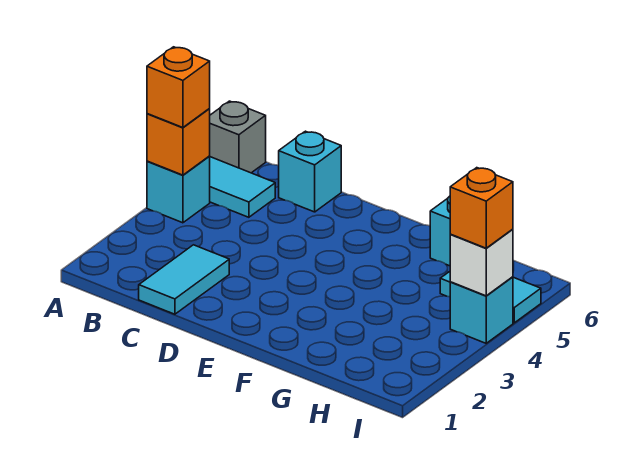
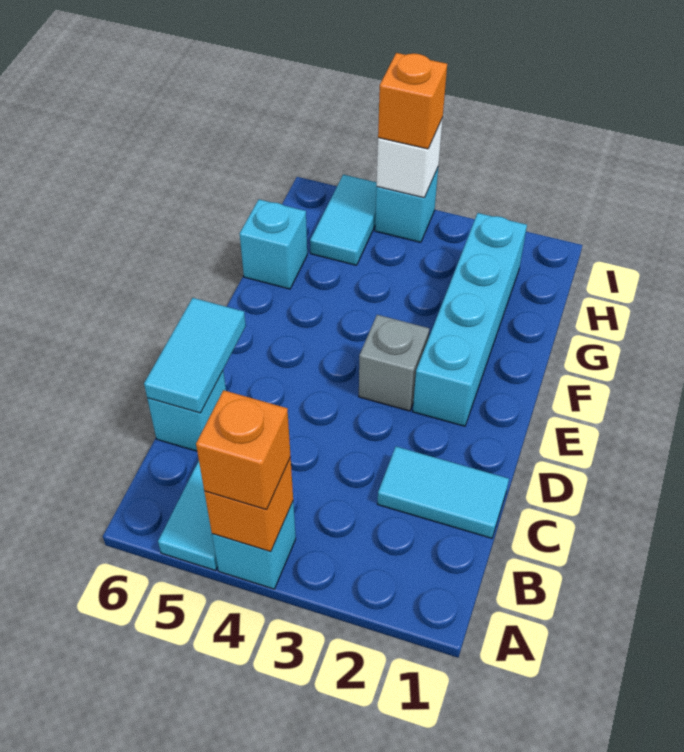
grey brick A6 level 1 -> grey brick E3 level 1
none -> cyan tile C6:D6 level 2
none -> cyan brick E2:H2 level 1

